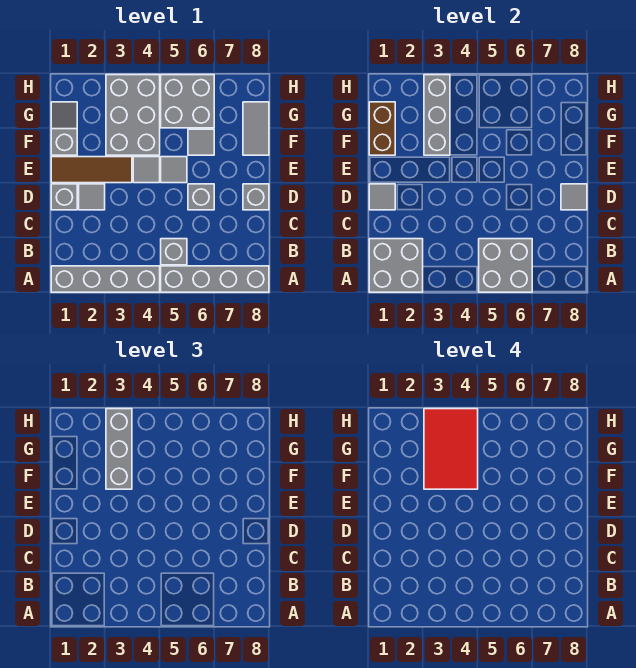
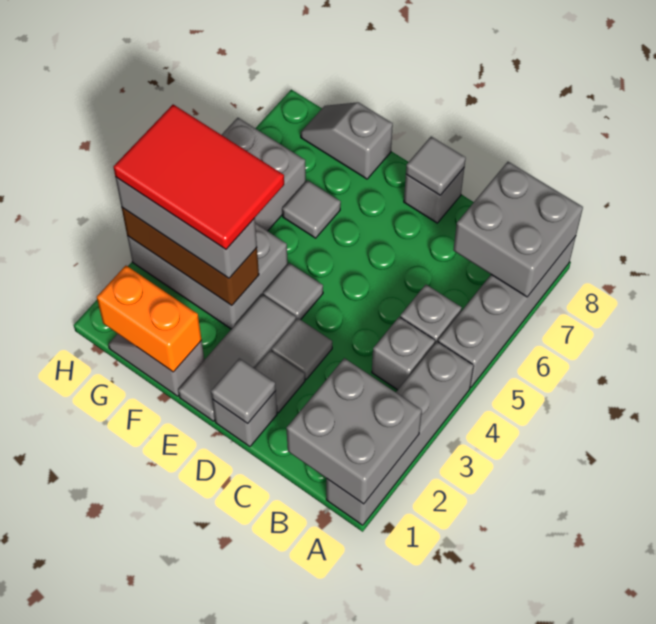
grey brick A5:B6 level 2 -> grey brick A7:B8 level 2
grey brick D6 level 1 -> grey brick B4 level 1
brown tile E1:E3 level 1 -> grey tile E1:E3 level 1
grey tile E5 level 1 -> grey tile D3 level 1
brown brick F1:G1 level 2 -> orange brick F1:G1 level 2
grey brick F3:H3 level 2 -> brown brick F3:H3 level 2
grey tile F8:G8 level 1 -> grey slope F8:G8 level 1 top F

